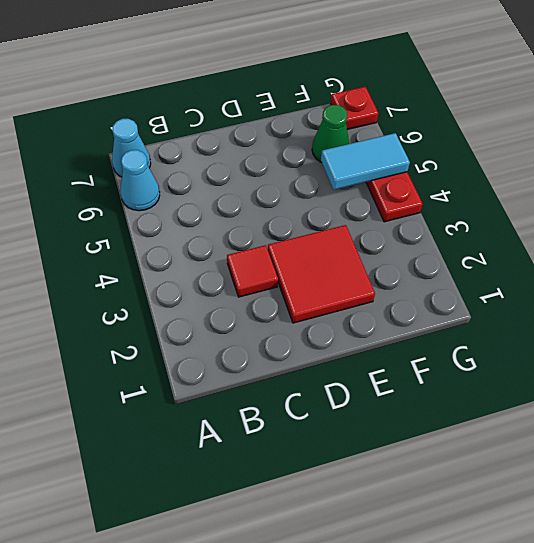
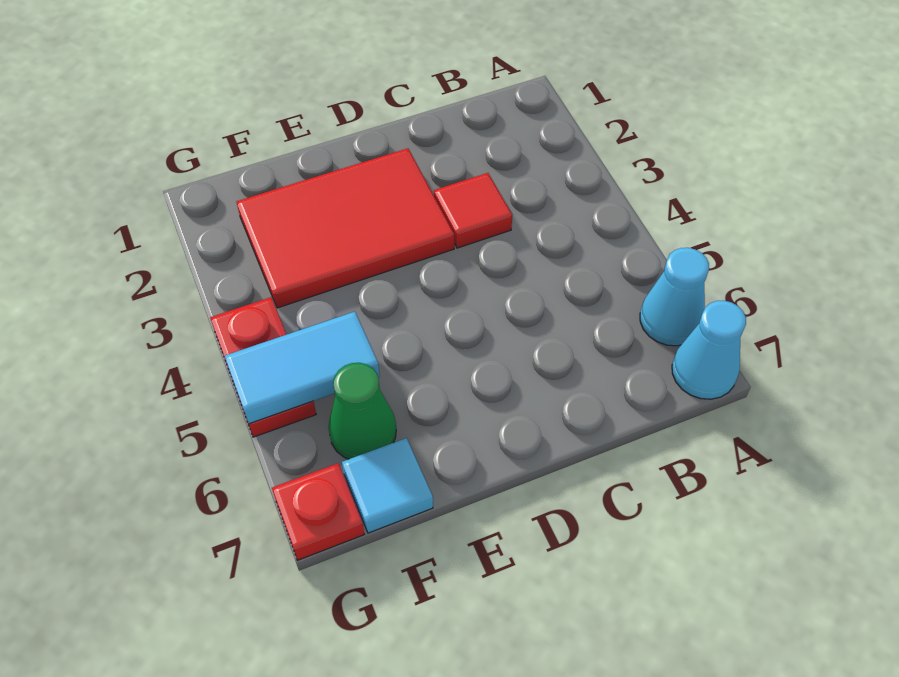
red tile D2:E3 level 1 -> red tile D2:F3 level 1
none -> cyan tile F7 level 1

